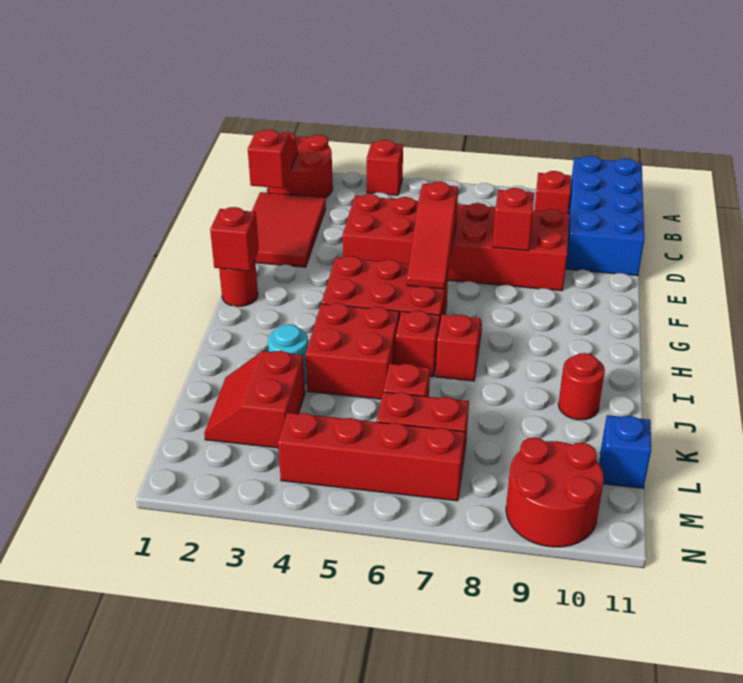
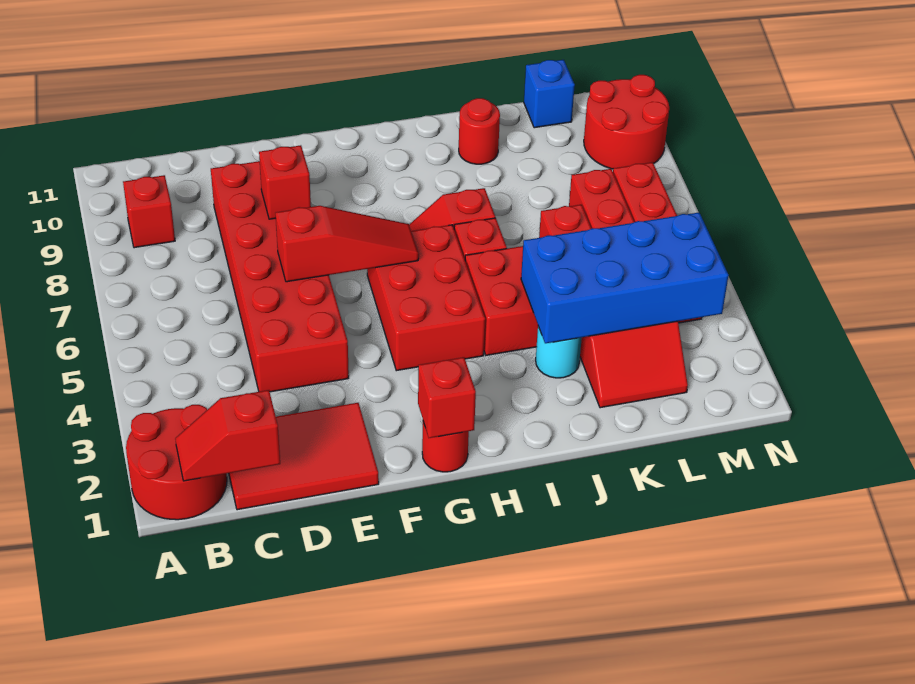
red brick A4 level 1 -> none
blue brick A10:D11 level 1 -> blue brick J3:M4 level 2

